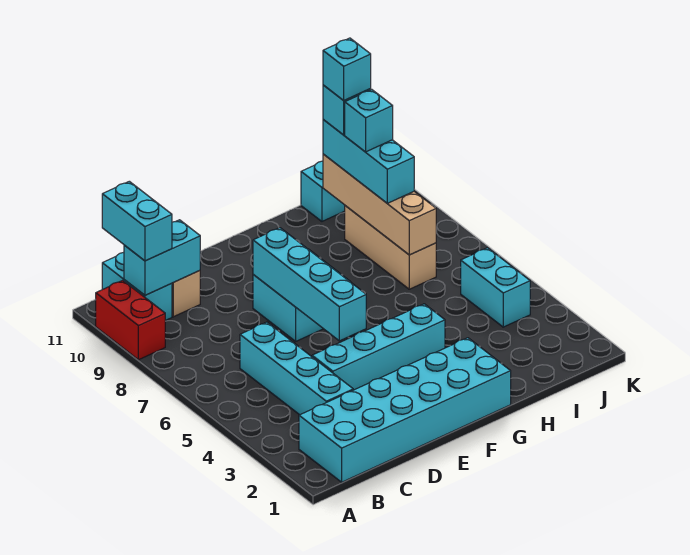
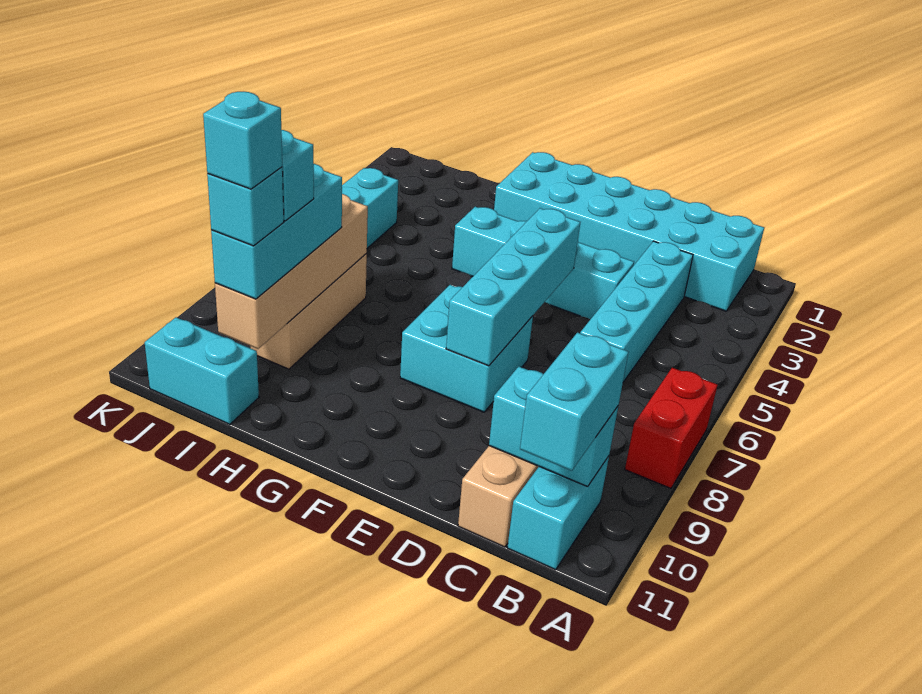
red brick A9:A10 level 1 -> red brick A7:A8 level 1

